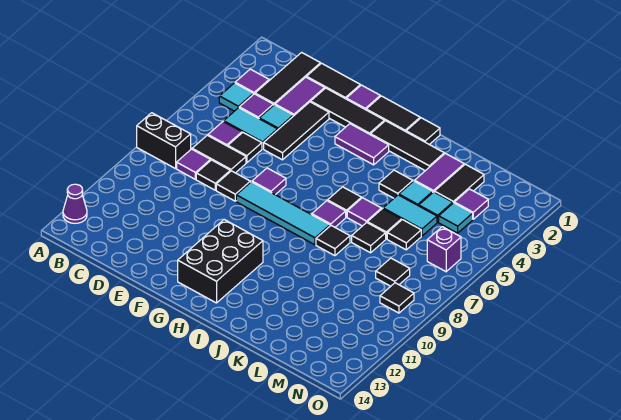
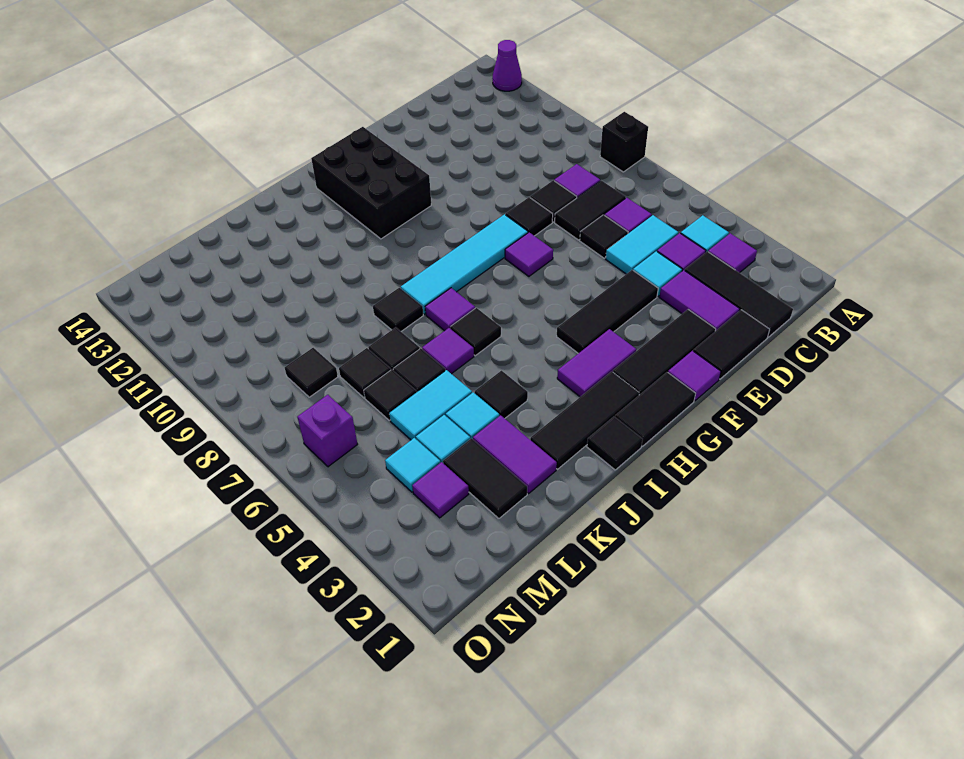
black brick A8:B8 level 1 -> black brick A8 level 1
black tile E3:E5 level 1 -> black tile E4:G4 level 1
black tile N9 level 1 -> black tile L7 level 1

